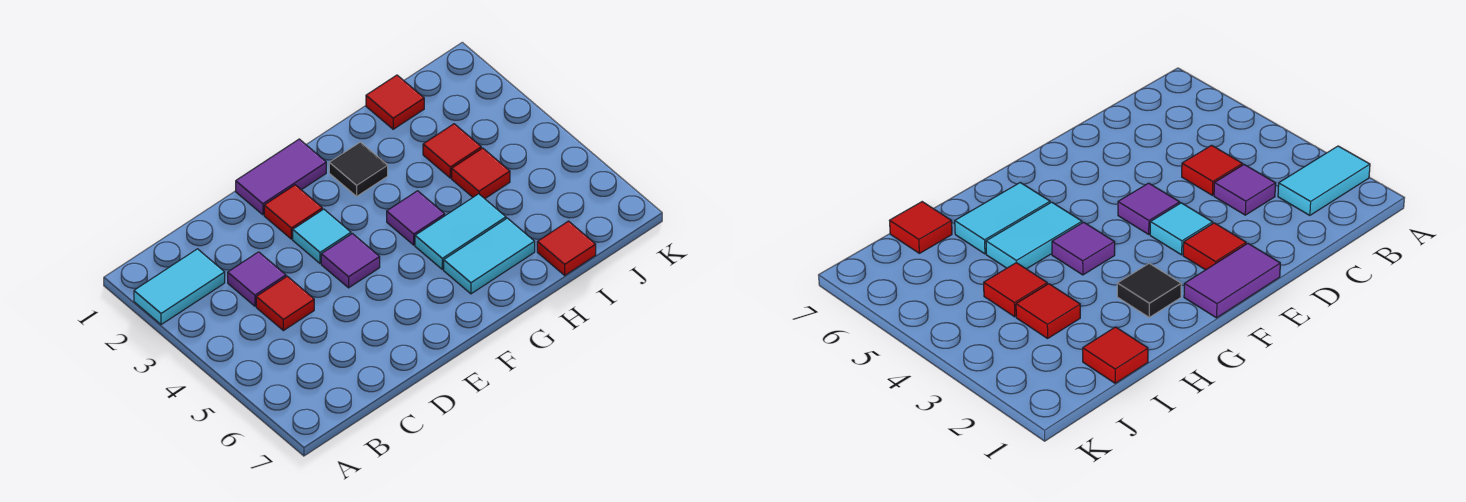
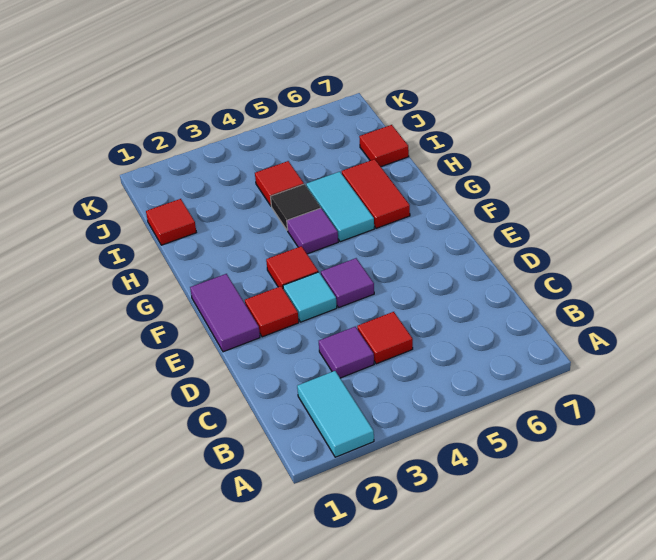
black tile G2 level 1 -> black tile H4 level 1
cyan tile G6:H6 level 1 -> red tile G6:H6 level 1
red tile I3 level 1 -> red tile F3 level 1

